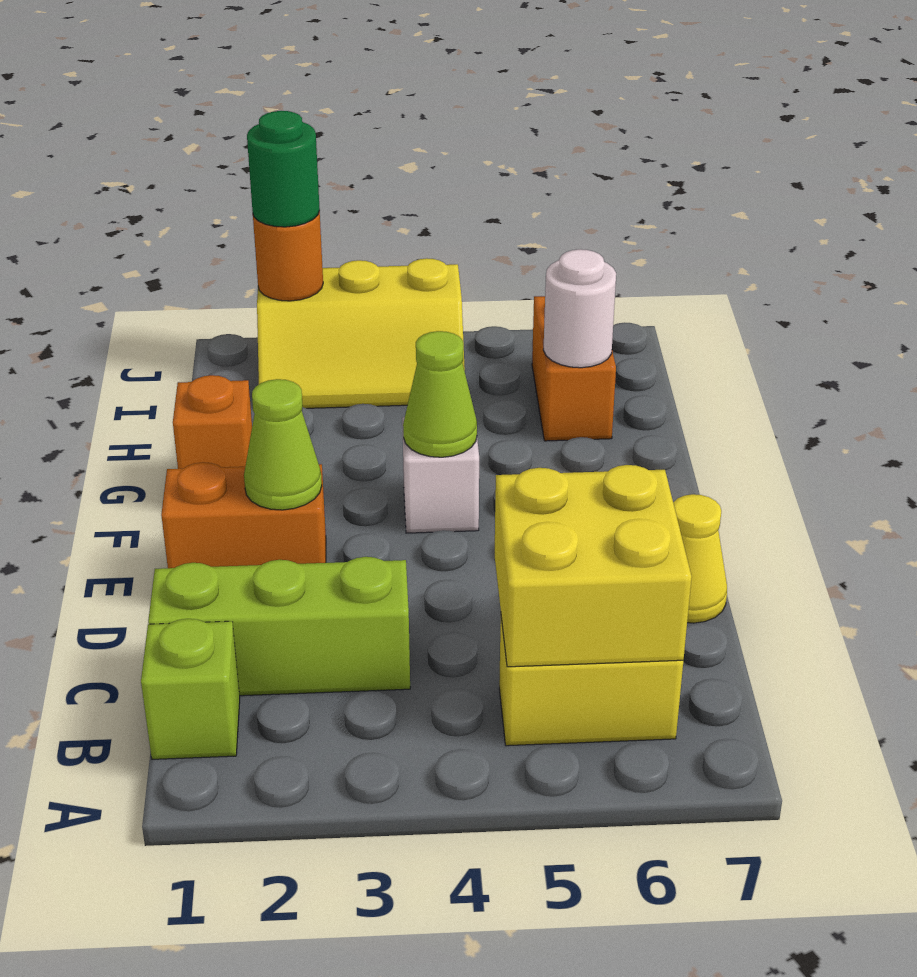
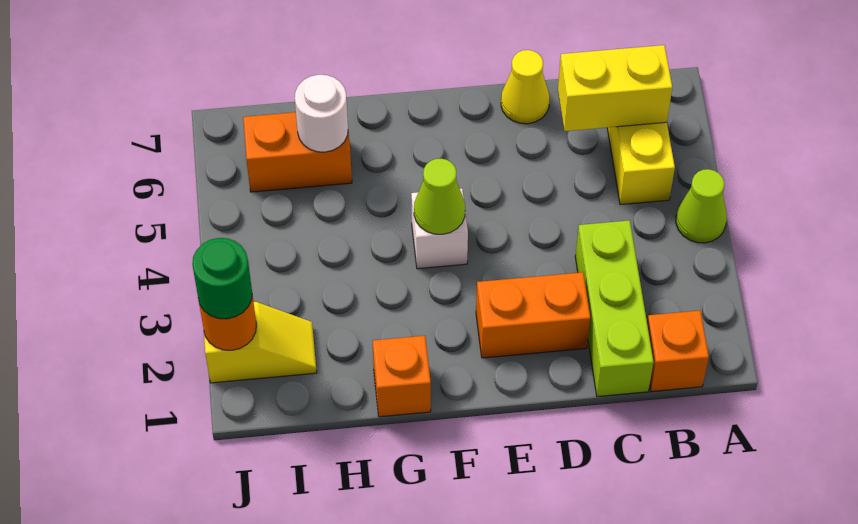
lime brick B1 level 1 -> orange brick B1 level 1
yellow brick B5:C6 level 2 -> yellow brick B6:C6 level 2
orange brick E1:E2 level 1 -> orange brick D2:E2 level 1
lime cone E2 level 2 -> lime cone A4 level 1
yellow slope I2:J4 level 1 top J -> yellow slope I2:J2 level 1 top J

